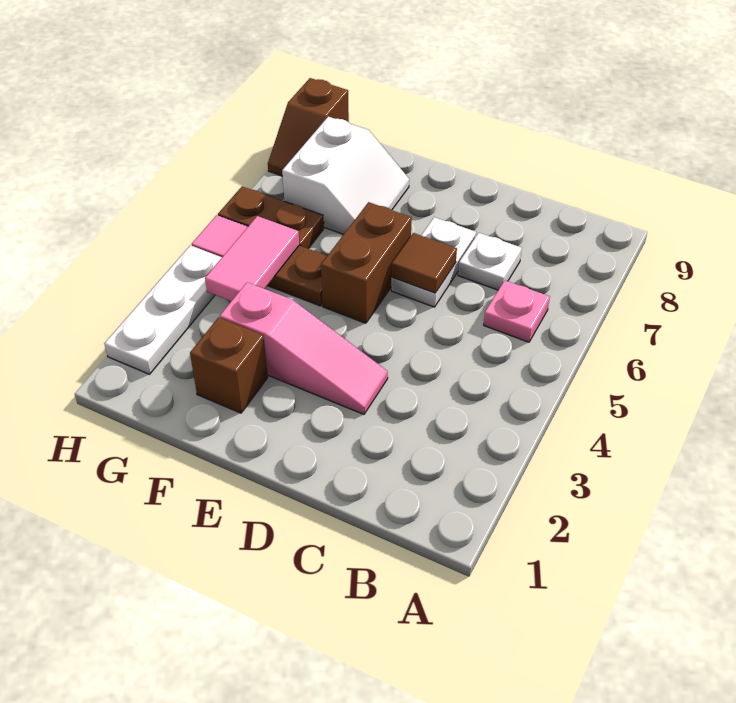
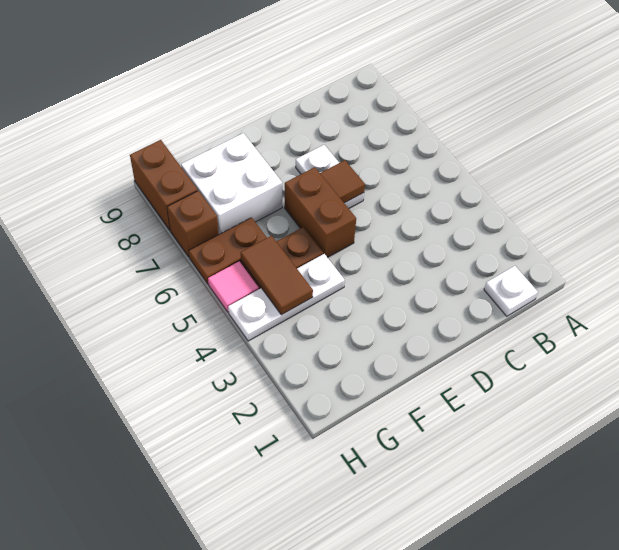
pink plate B6 level 1 -> none
white plate C7 level 1 -> white plate B1 level 1
pink slope D3:F3 level 1 top F -> none
brown brick F2 level 1 -> brown brick H7 level 1
white slope F7:G8 level 1 top G -> white brick F7:G8 level 1
pink tile G4:G5 level 2 -> brown tile G4:G5 level 2
white plate H2:H4 level 1 -> white plate F4:H4 level 1
brown slope H8:H9 level 1 top 9 -> brown brick H8:H9 level 1

